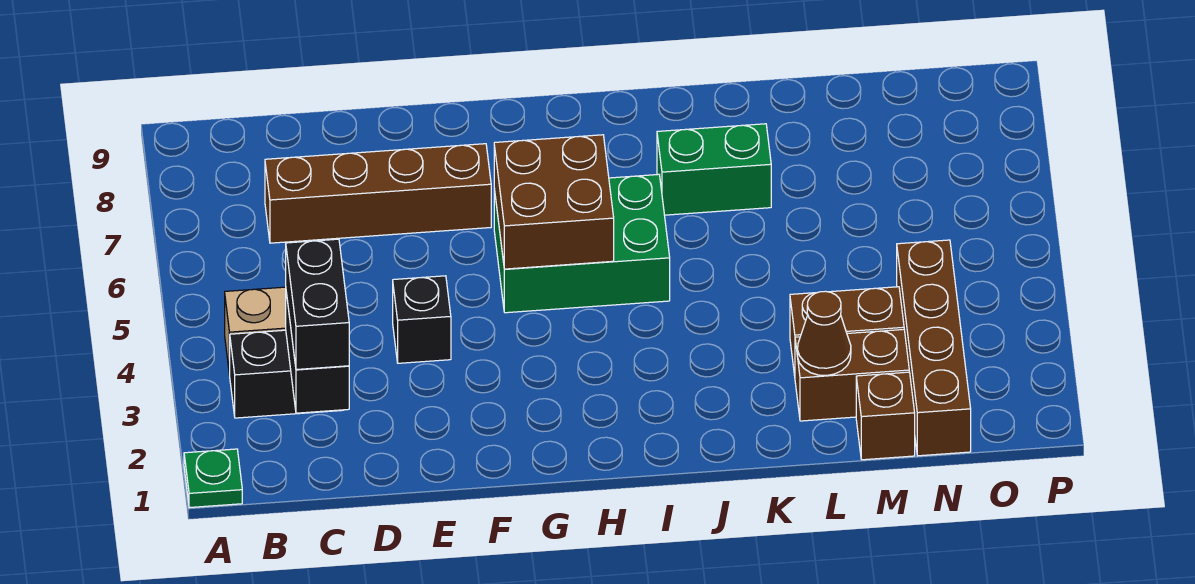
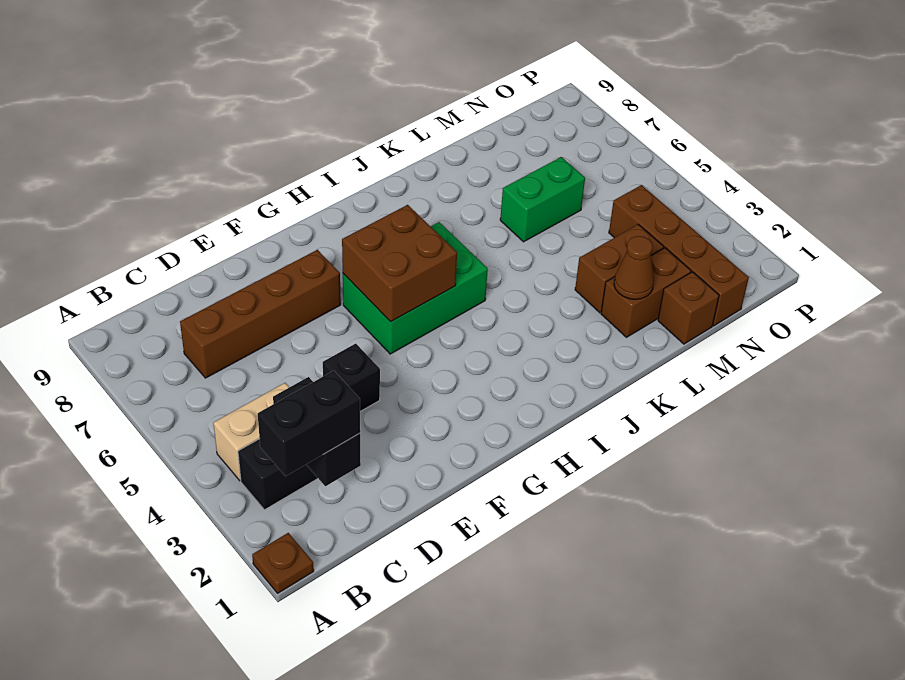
green plate A1 level 1 -> brown plate A1 level 1
black brick C2:C3 level 3 -> black brick B2:C2 level 3
green brick J7:K7 level 1 -> green brick L6:M6 level 1

